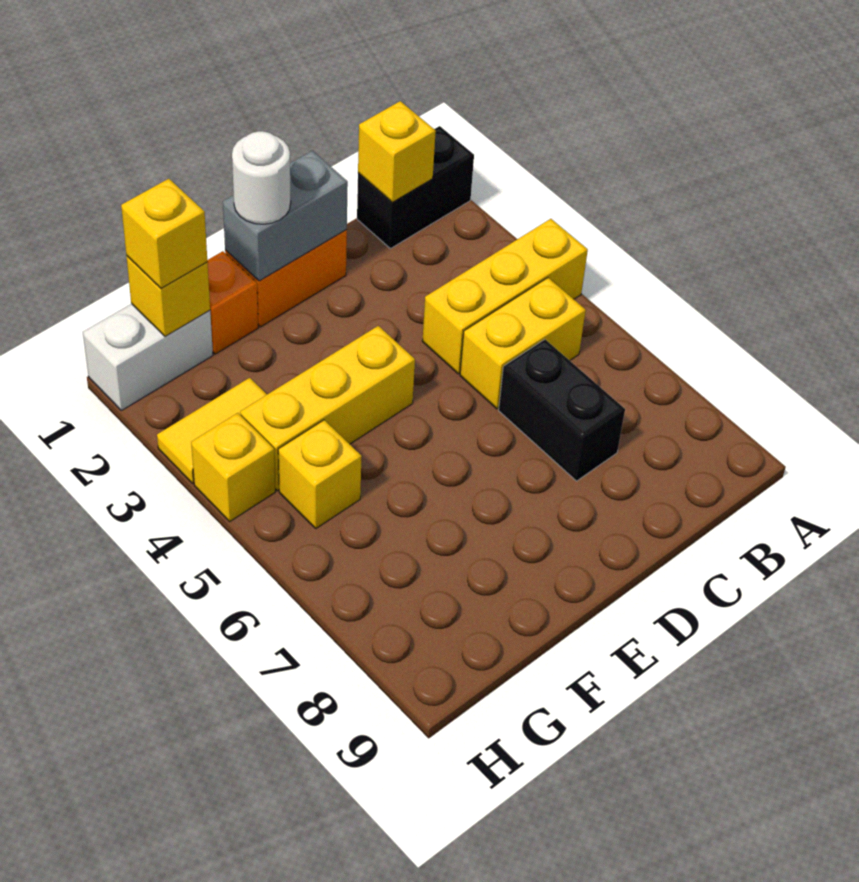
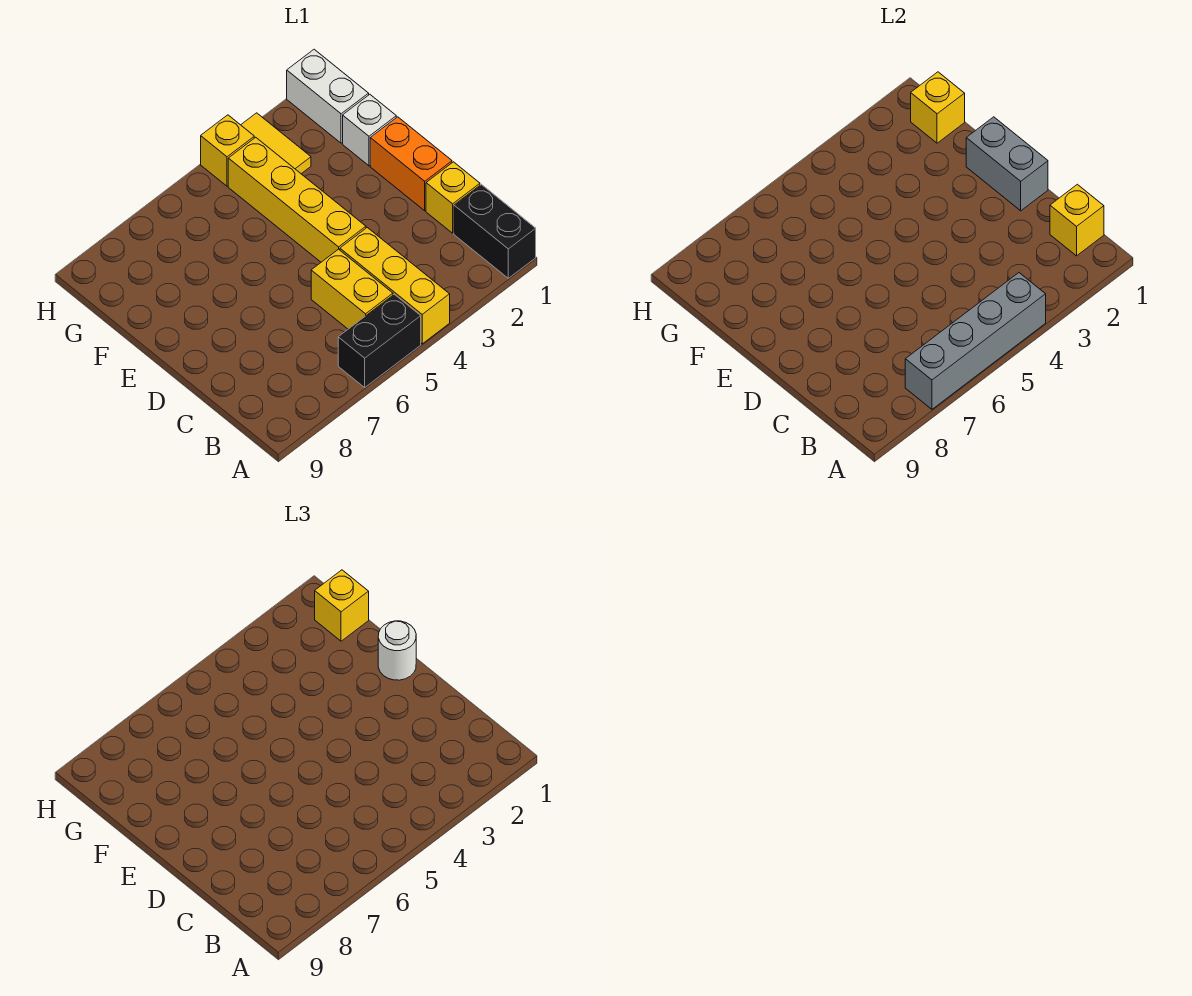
none -> grey brick A4:A7 level 2
black brick C6:C7 level 1 -> black brick A5:A6 level 1
yellow brick E4:G4 level 1 -> yellow brick D4:G4 level 1
orange brick F1 level 1 -> white brick F1 level 1
yellow brick G5 level 1 -> yellow brick C1 level 1

